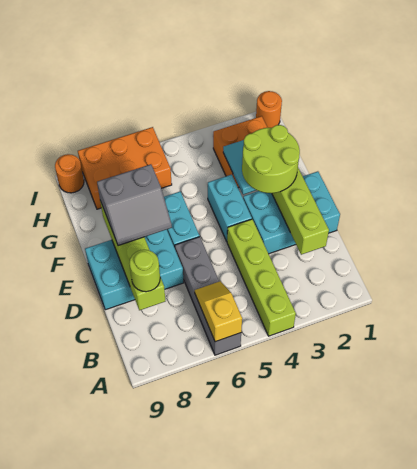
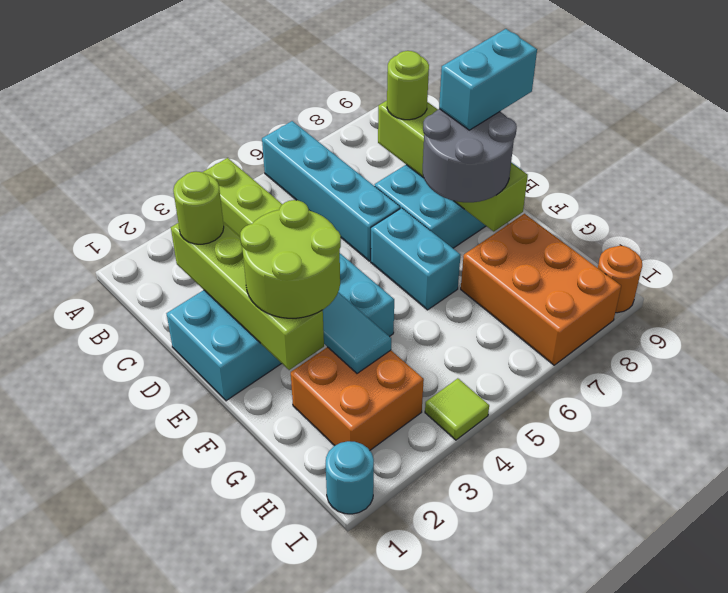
grey brick A6:D6 level 1 -> cyan brick A6:D6 level 1
yellow slope A6:B6 level 2 top A -> none
none -> lime round brick C2 level 3
grey slope E7:F8 level 3 top F -> grey round brick E7:F8 level 3
none -> cyan brick E8:E9 level 4
orange brick H6:I8 level 1 -> orange brick G7:I8 level 1
orange round brick I1 level 1 -> cyan round brick I1 level 1
none -> lime tile I4 level 1

